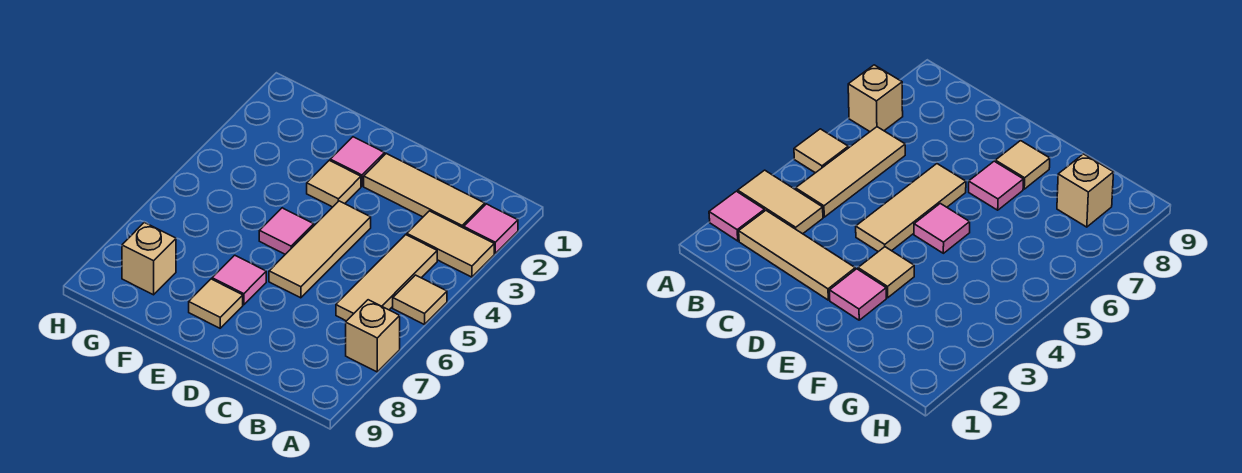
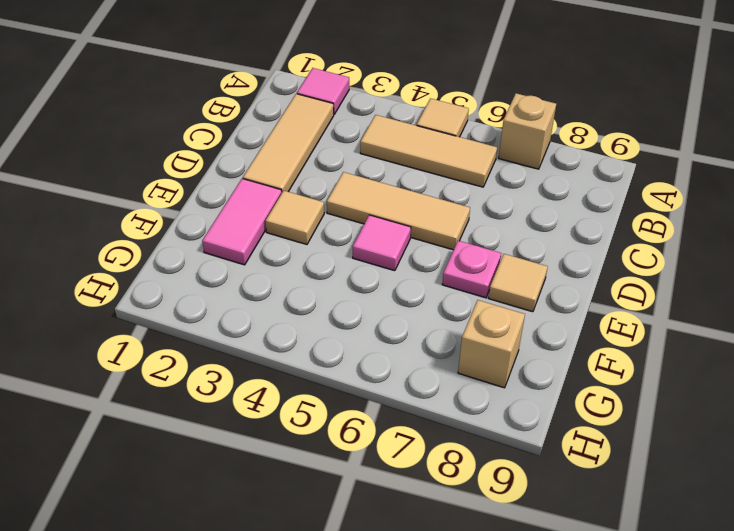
tan tile A3:B3 level 1 -> none
pink tile E2 level 1 -> pink tile E2:F2 level 1
pink tile E7 level 1 -> pink plate E7 level 1

